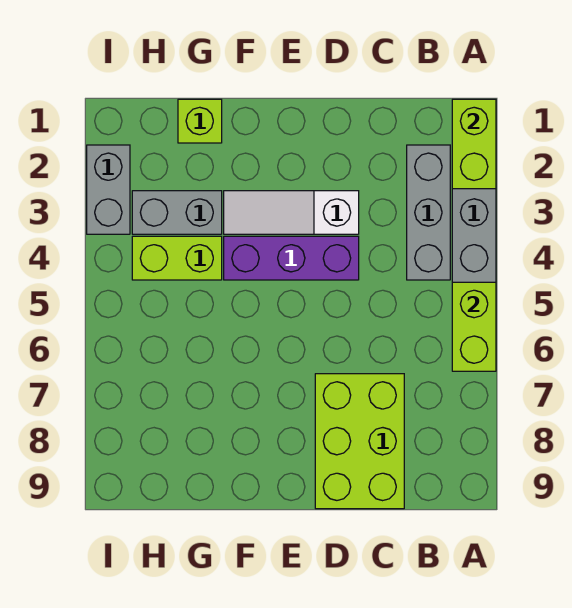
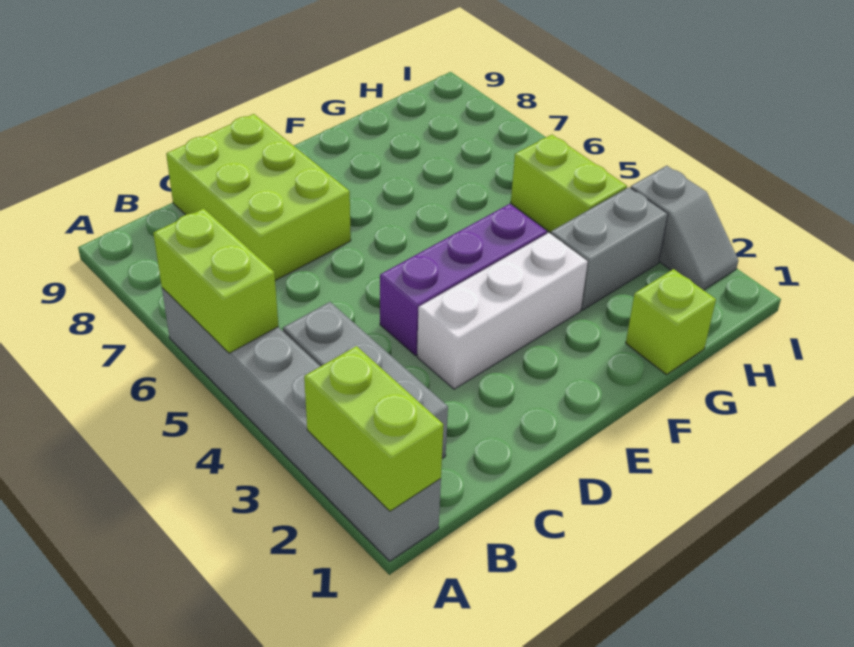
white slope D3:F3 level 1 top D -> white brick D3:F3 level 1
lime brick G4:H4 level 1 -> lime brick H4:H5 level 1
grey brick I2:I3 level 1 -> grey slope I2:I3 level 1 top 3

